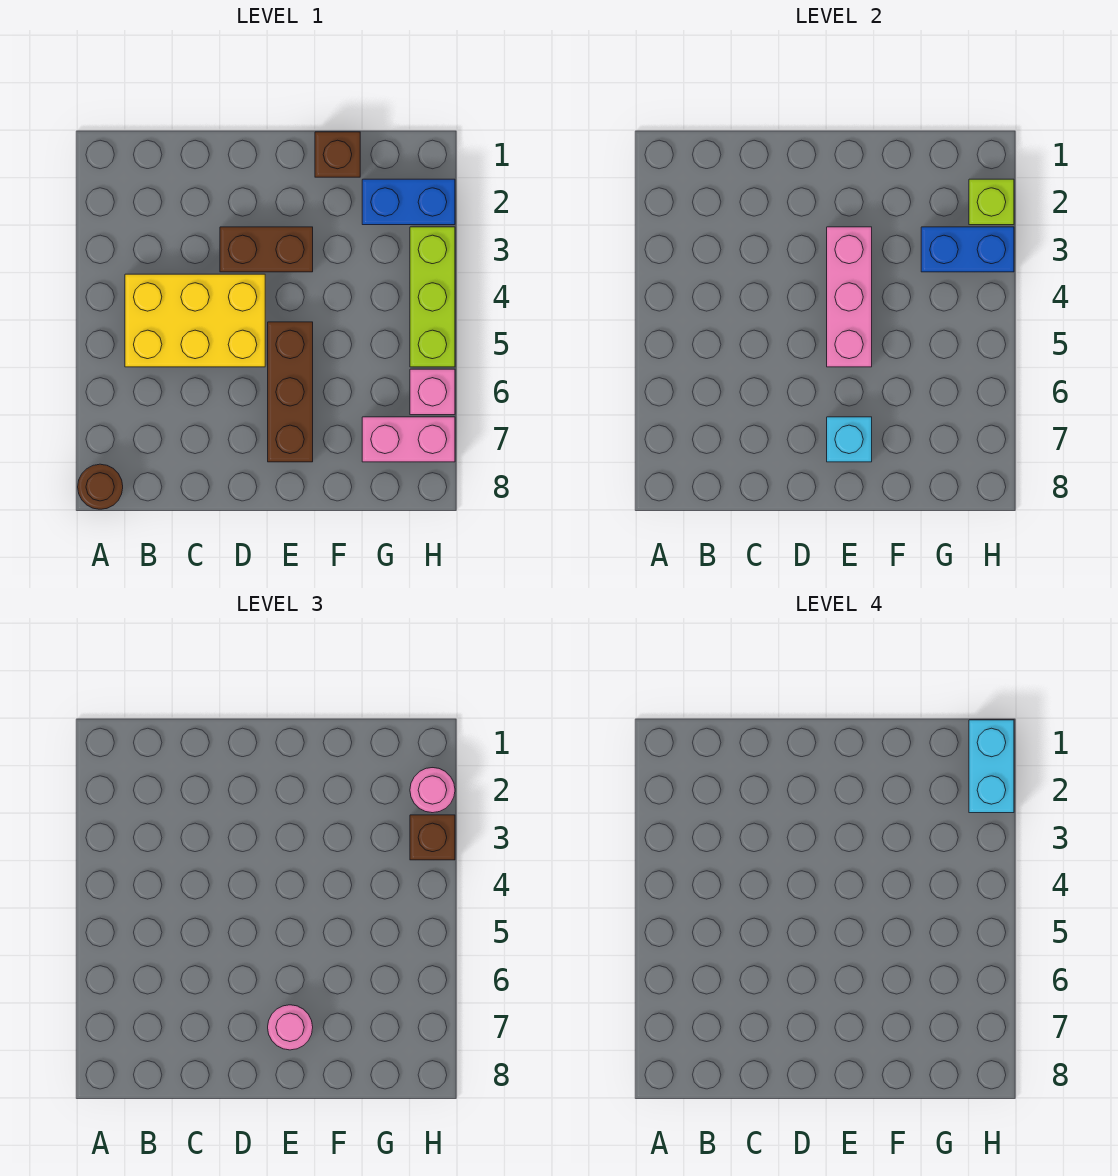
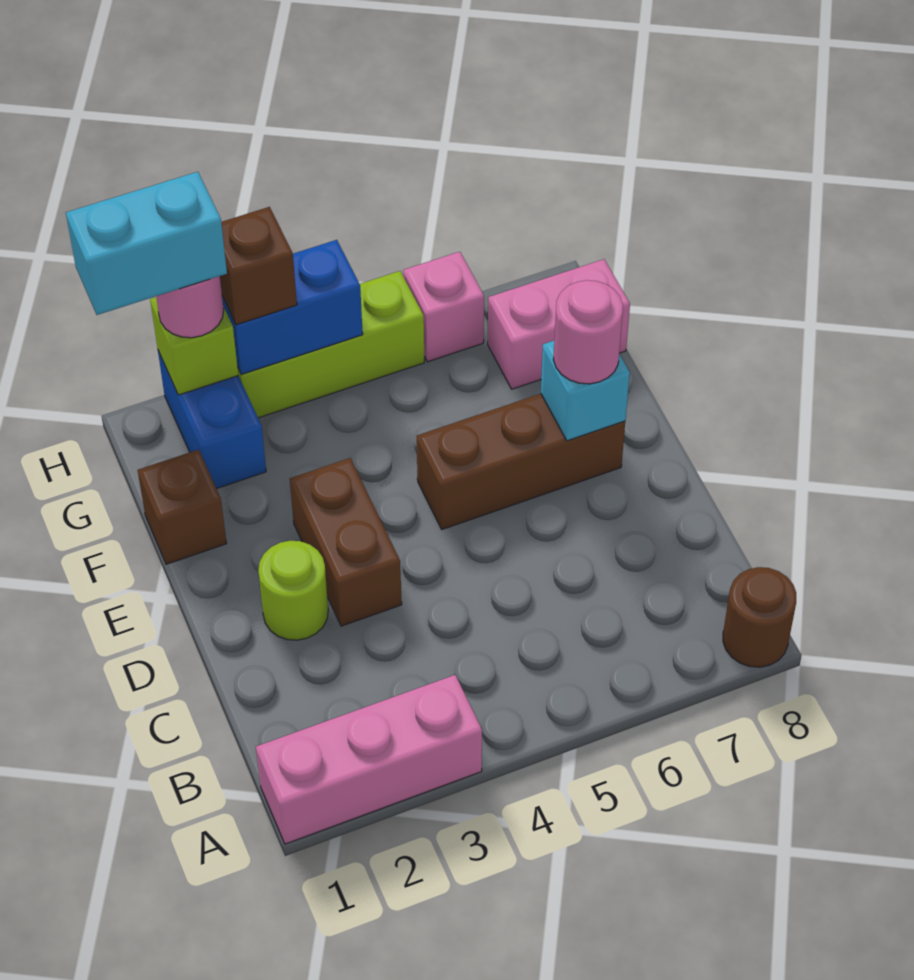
yellow brick B4:D5 level 1 -> none
none -> lime round brick D2 level 1
pink brick E3:E5 level 2 -> pink brick A1:A3 level 1
blue brick G3:H3 level 2 -> blue brick H3:H4 level 2
pink brick G7:H7 level 1 -> pink brick G7:G8 level 1

